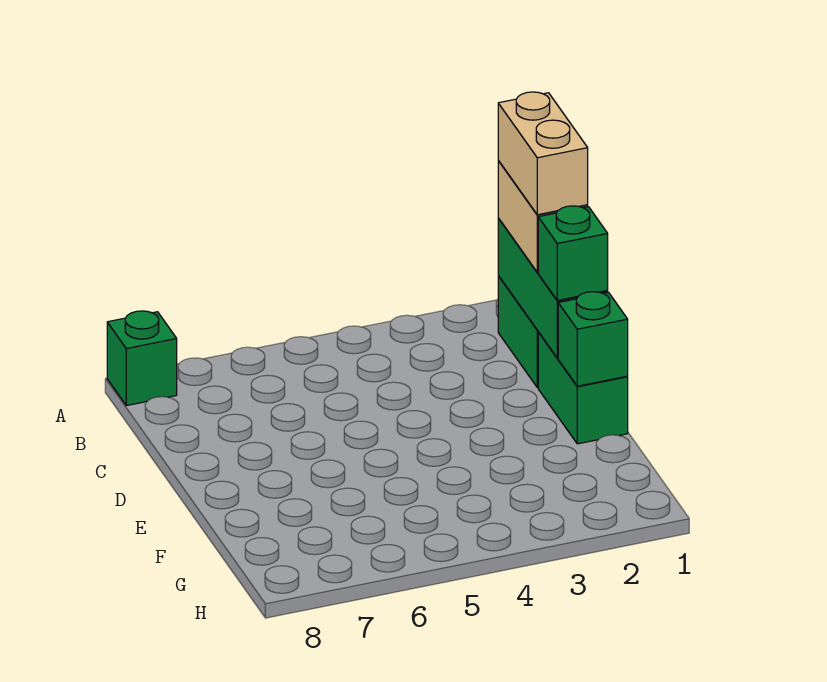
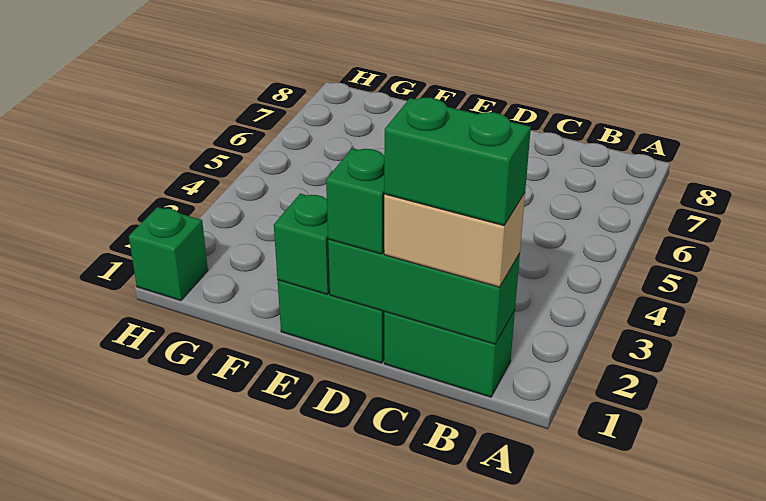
green brick A8 level 1 -> green brick H1 level 1
tan brick B1:C1 level 4 -> green brick B1:C1 level 4

